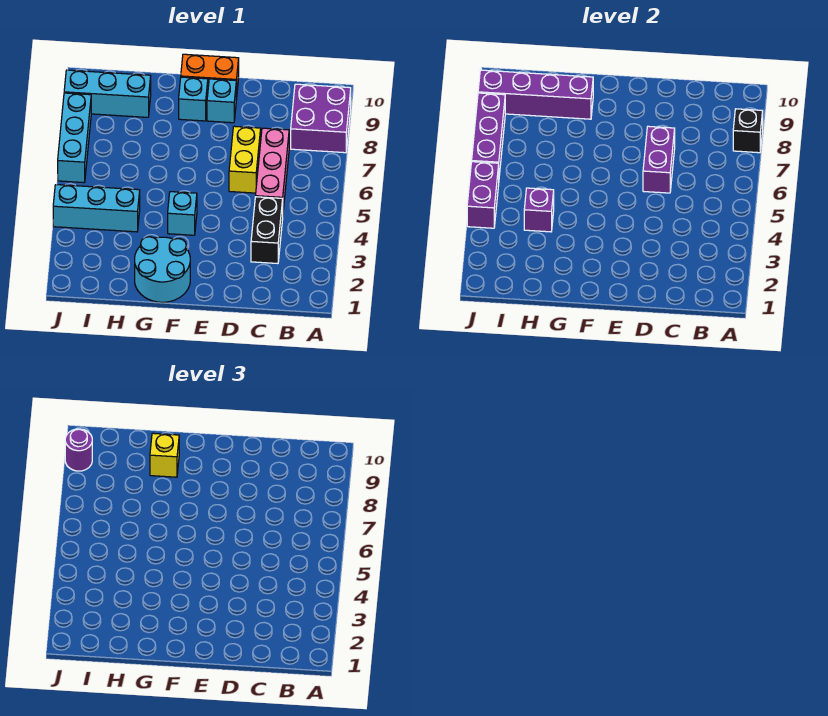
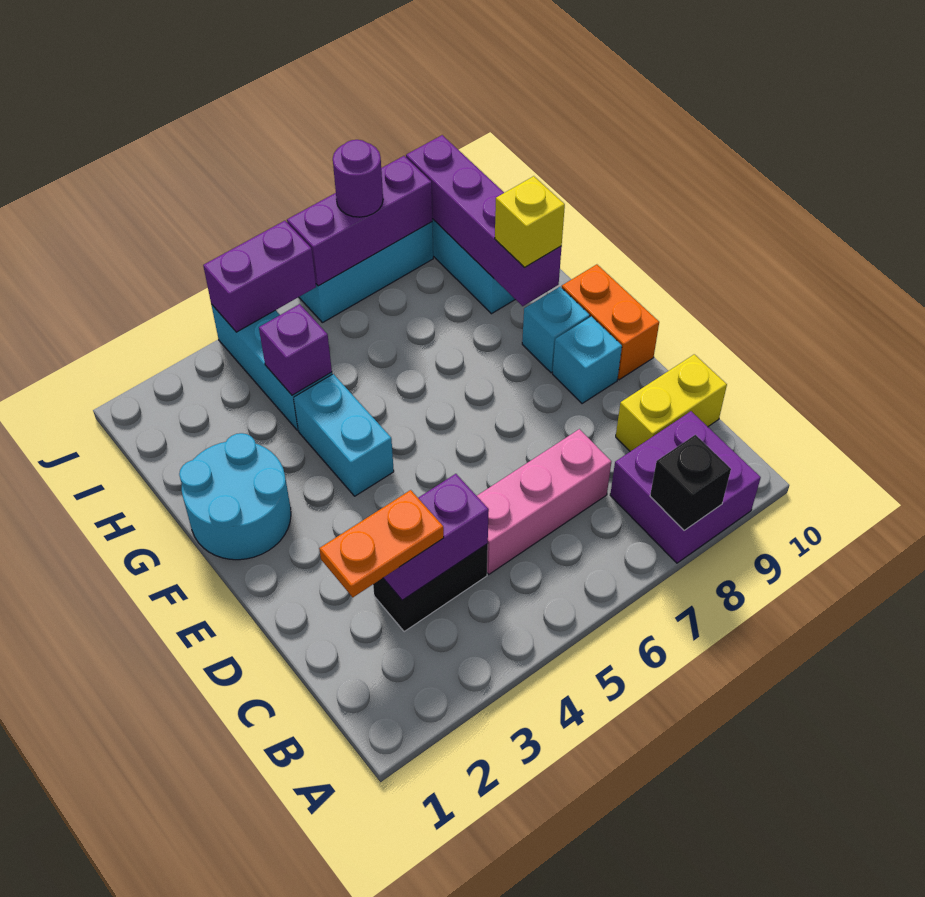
none -> orange plate C2:C3 level 3
yellow brick D6:D7 level 1 -> yellow brick C9:C10 level 1
purple brick D6:D7 level 2 -> purple brick C3:C4 level 2
cyan brick F4 level 1 -> cyan brick F4:G4 level 1
purple round brick J9 level 3 -> purple round brick J7 level 3

